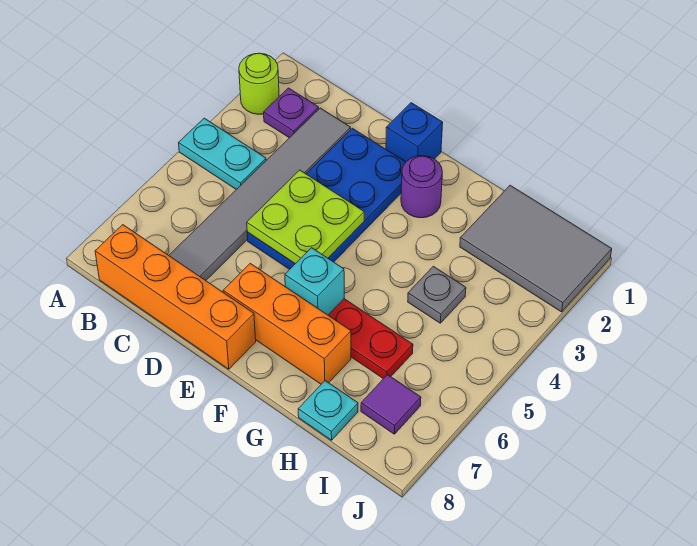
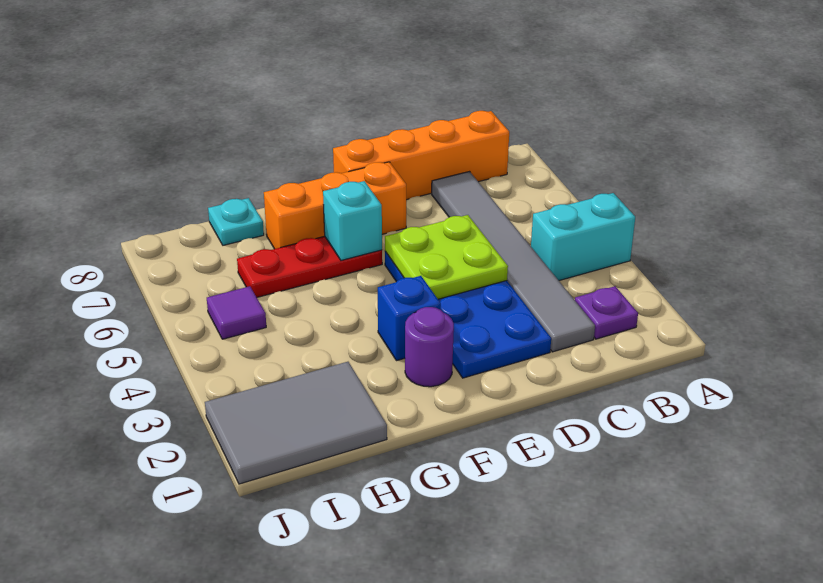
lime round brick A2 level 1 -> none
cyan plate A4:B4 level 1 -> cyan brick A4:B4 level 1
blue brick E1 level 1 -> blue brick F3 level 1
grey plate H4 level 1 -> none
purple tile I7 level 1 -> purple tile I5 level 1

